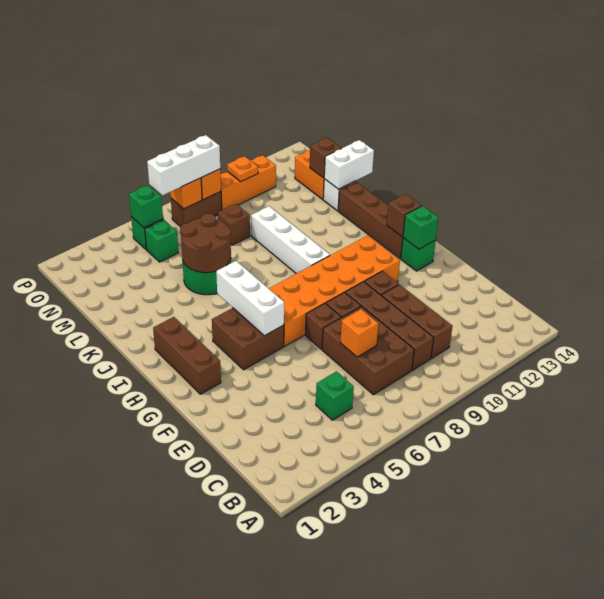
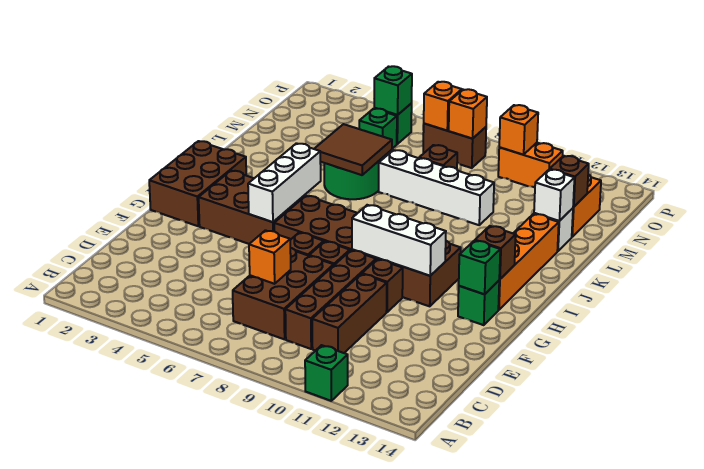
green brick C5 level 1 -> green brick A11 level 1
brown brick G2:I2 level 1 -> brown brick G1:I2 level 1
brown brick G4:H5 level 1 -> brown brick G3:H5 level 1
orange brick G6:H11 level 1 -> brown brick G6:H11 level 1
brown brick H13:K13 level 1 -> orange brick H13:K13 level 1
white brick I9:L9 level 1 -> white brick L7:L10 level 1
brown round brick K5:L6 level 2 -> brown tile K5:L6 level 2
white brick L13:L14 level 2 -> white brick L13 level 2
white brick O6:O8 level 3 -> white brick G9:G11 level 2
orange brick O9:O11 level 1 -> orange brick O10:O11 level 1
orange plate O10 level 2 -> orange brick O10 level 2

